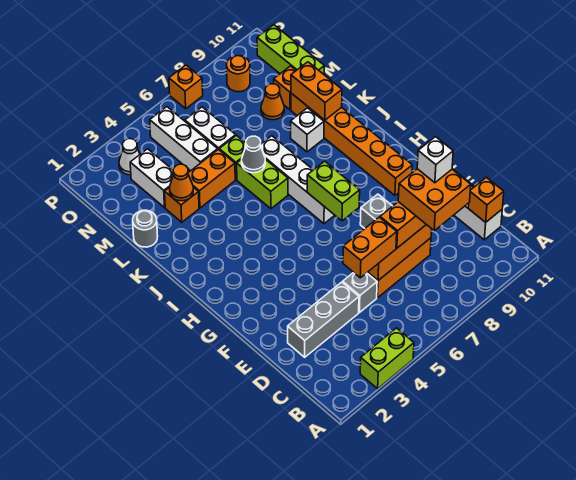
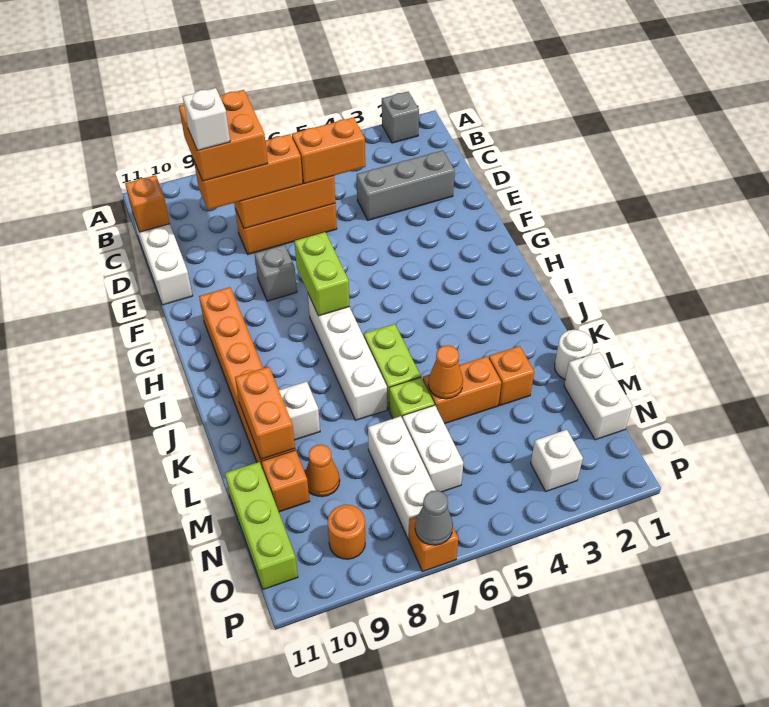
lime brick A3:A4 level 1 -> none
grey brick D5 level 1 -> grey brick A2 level 1
grey cone K6 level 2 -> grey cone P7 level 2
grey round brick L1 level 1 -> white round brick L1 level 1
orange cone L3 level 2 -> orange cone L5 level 2
white brick M3:N3 level 1 -> white brick M1:N1 level 1
white brick M5:O5 level 1 -> white brick M7:O7 level 1
white cone O3 level 1 -> white brick O3 level 1

